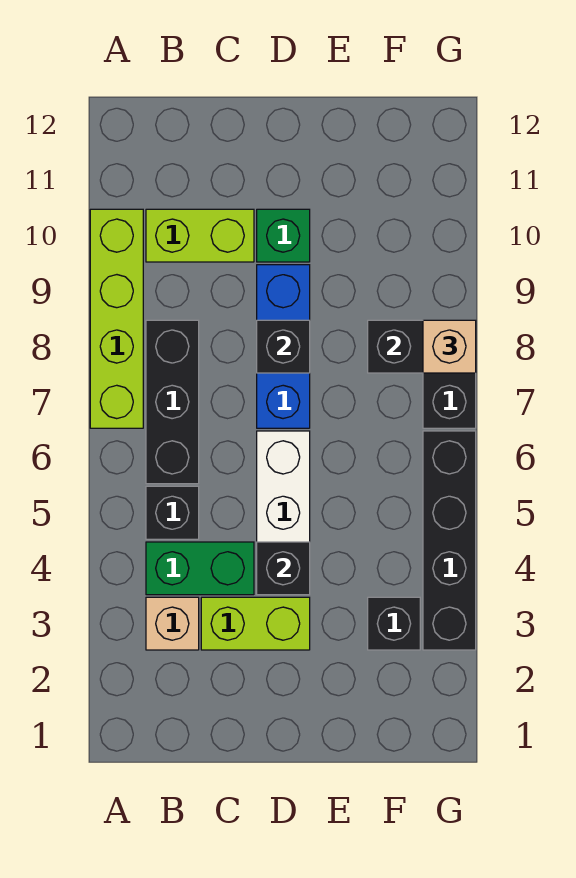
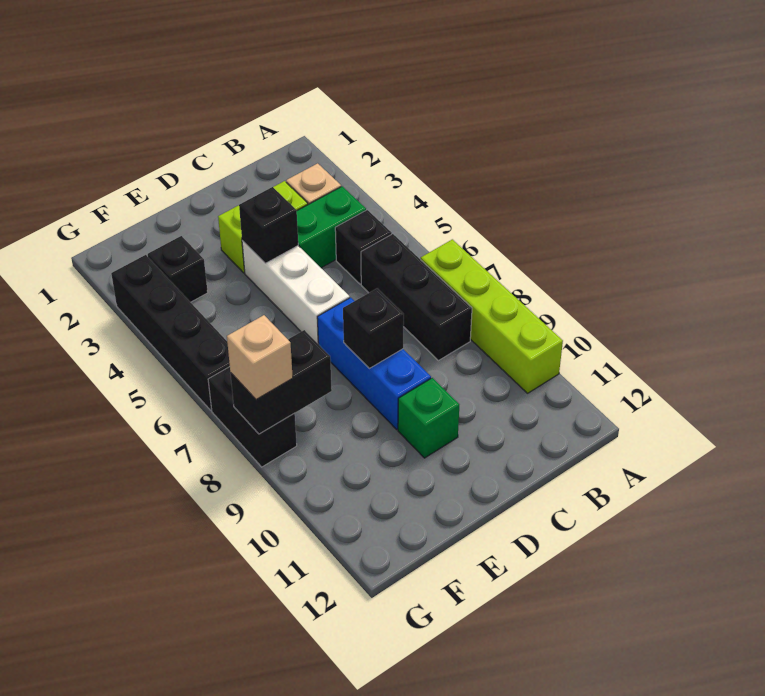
lime brick B10:C10 level 1 -> none

